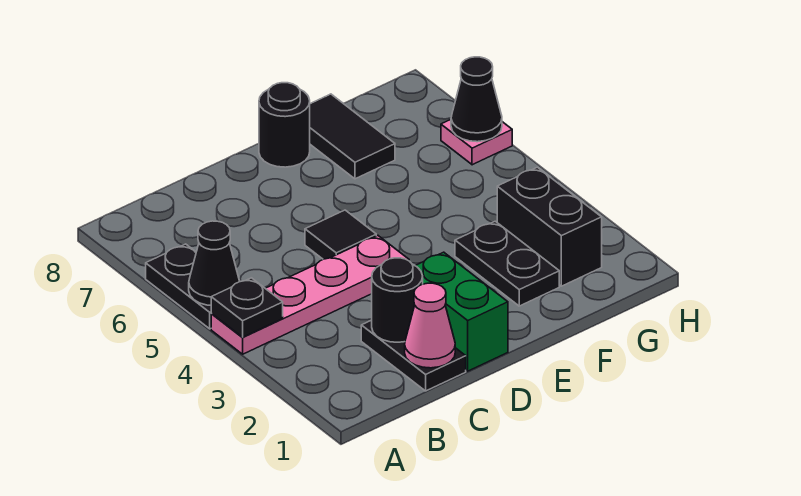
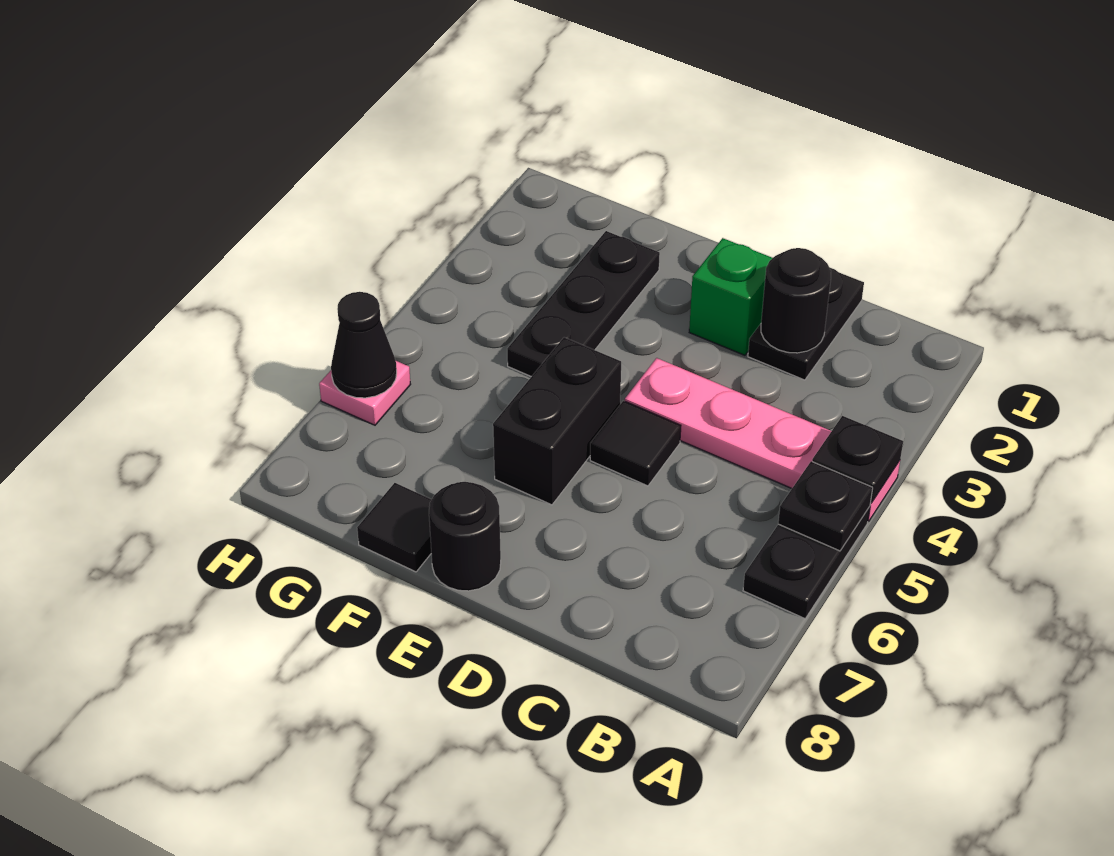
black cone A5 level 2 -> black plate A5 level 2
pink cone C1 level 2 -> none
green brick D1:D2 level 1 -> green brick D2 level 1
black plate F2:F3 level 1 -> black plate F2:F4 level 1
black tile F7:F8 level 1 -> black tile F8 level 1
black brick G2:G3 level 1 -> black brick E5:E6 level 1

